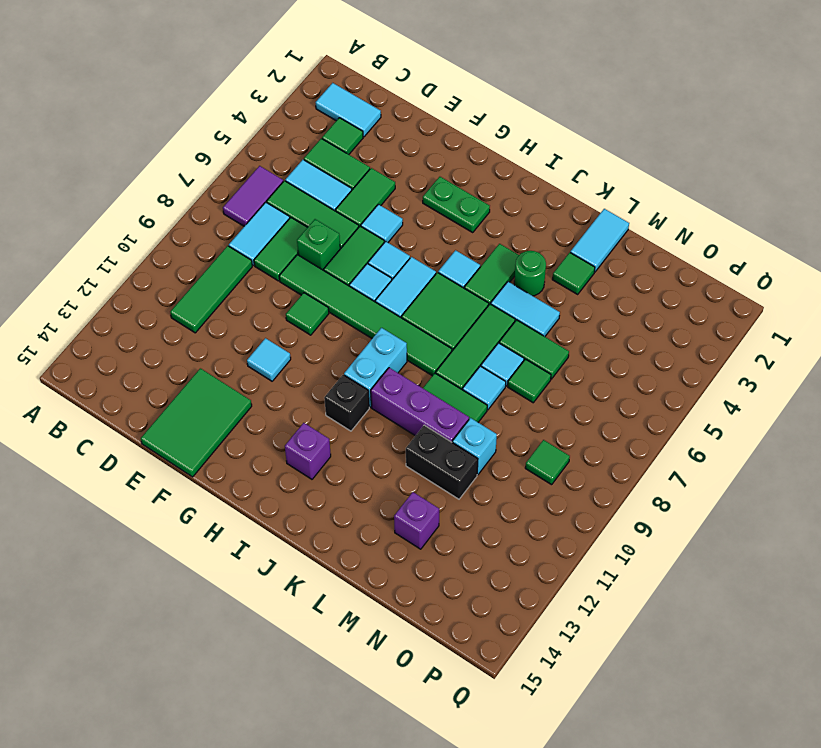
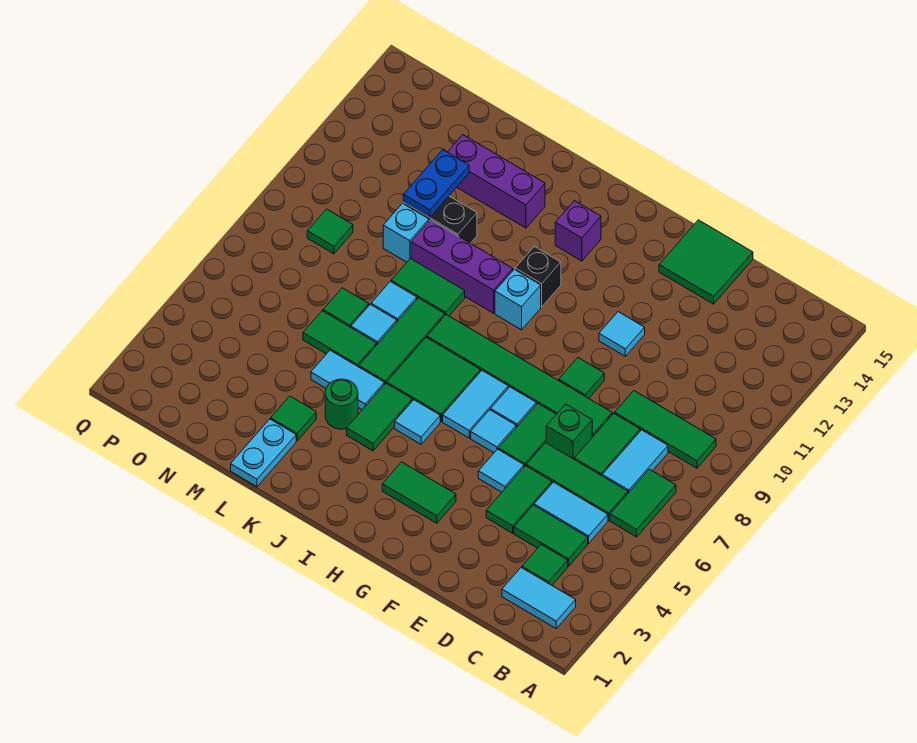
purple tile B6:B7 level 1 -> green tile B6:B7 level 1
green tile C9:C11 level 1 -> green tile B9:D9 level 1
green tile E13:F15 level 1 -> green tile E14:F15 level 1
green plate G3:H3 level 1 -> green tile G3:H3 level 1
cyan brick I9:I10 level 1 -> cyan brick I10 level 1
cyan tile L1:L2 level 1 -> cyan plate L1:L2 level 1
none -> blue plate M11:M12 level 2
purple brick M13 level 1 -> purple brick K13:M13 level 1

